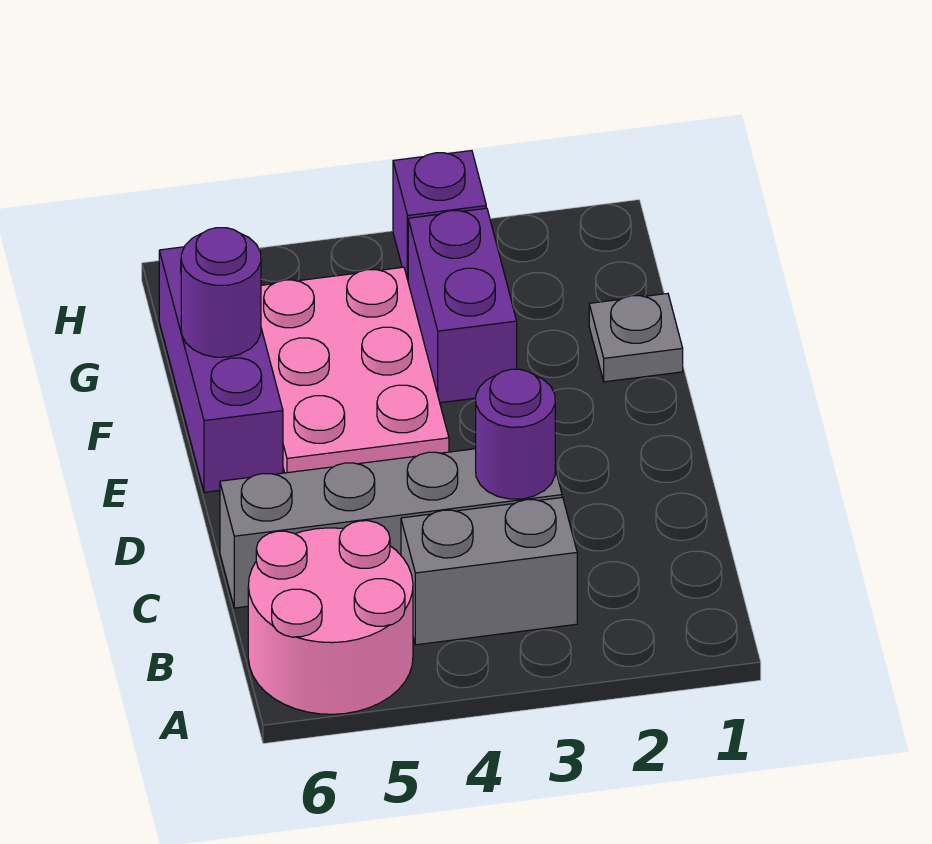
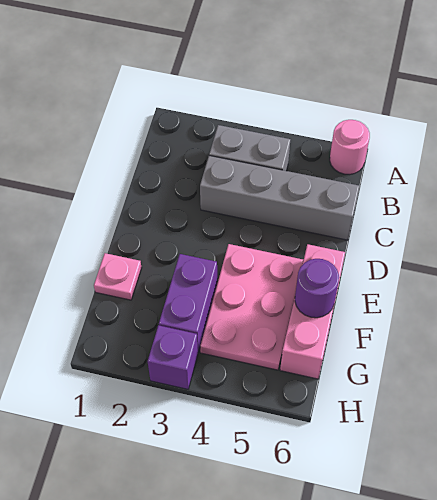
pink round brick A5:B6 level 1 -> pink round brick A6 level 1
purple round brick C3 level 2 -> none
purple brick E6:G6 level 1 -> pink brick E6:G6 level 1
grey plate F1 level 1 -> pink plate F1 level 1

